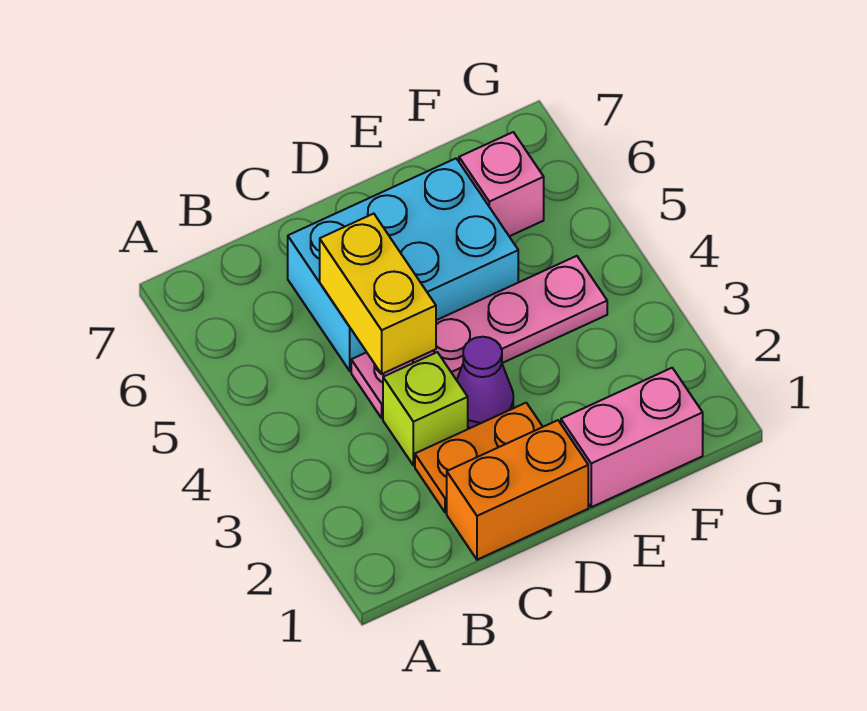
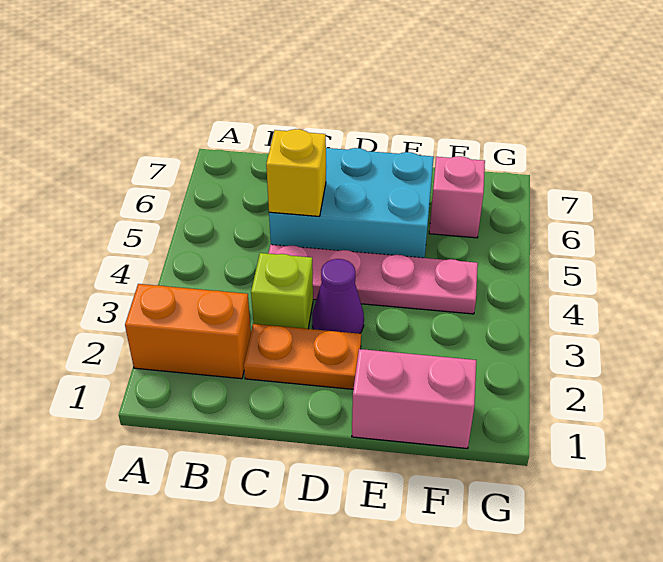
orange brick C1:D1 level 1 -> orange brick A2:B2 level 1
yellow brick C4:C5 level 2 -> yellow brick C5 level 2

